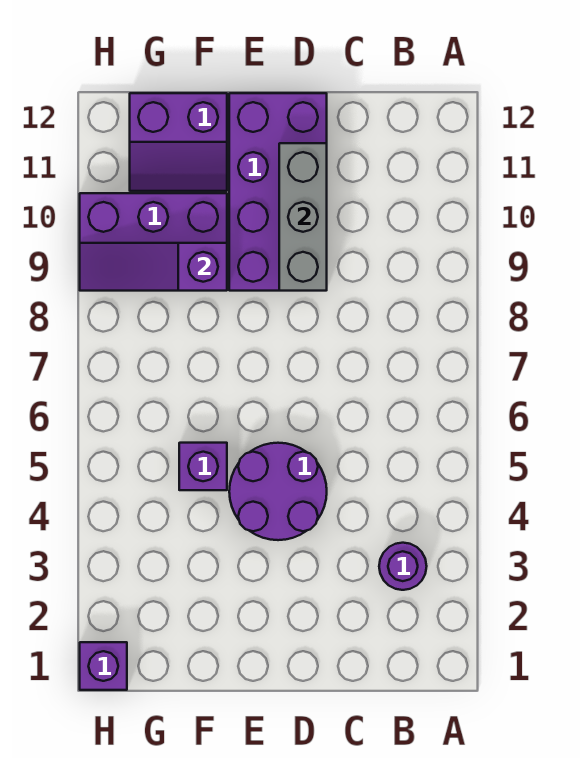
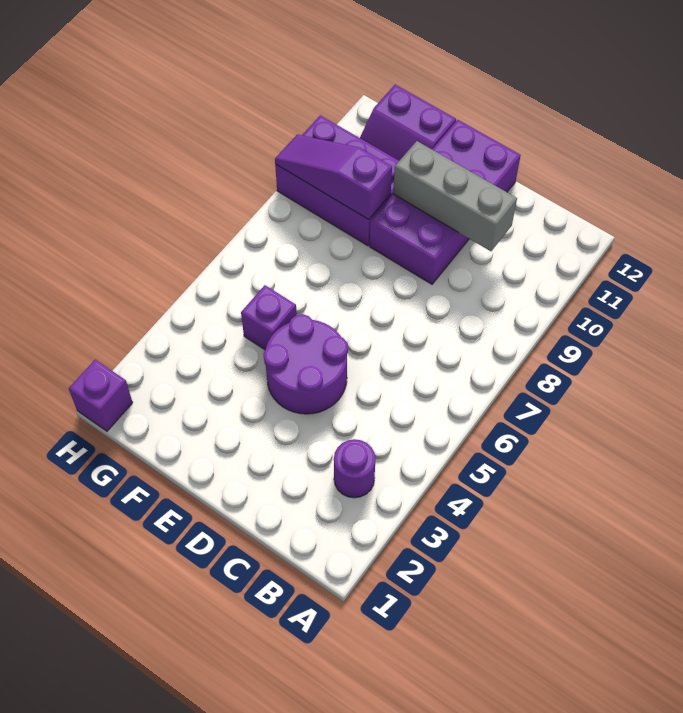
grey brick D9:D11 level 2 -> grey brick C10:E10 level 2

